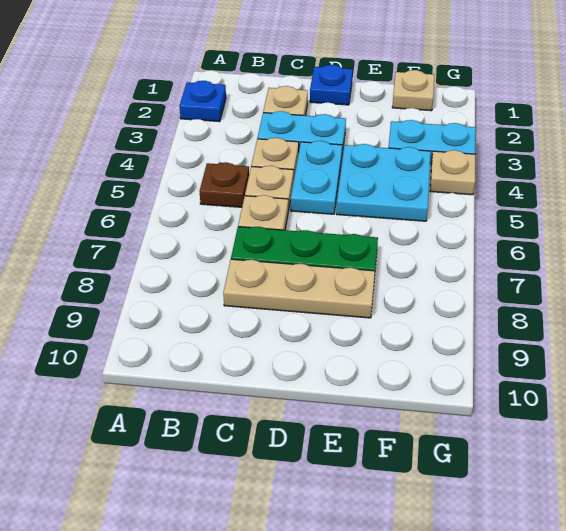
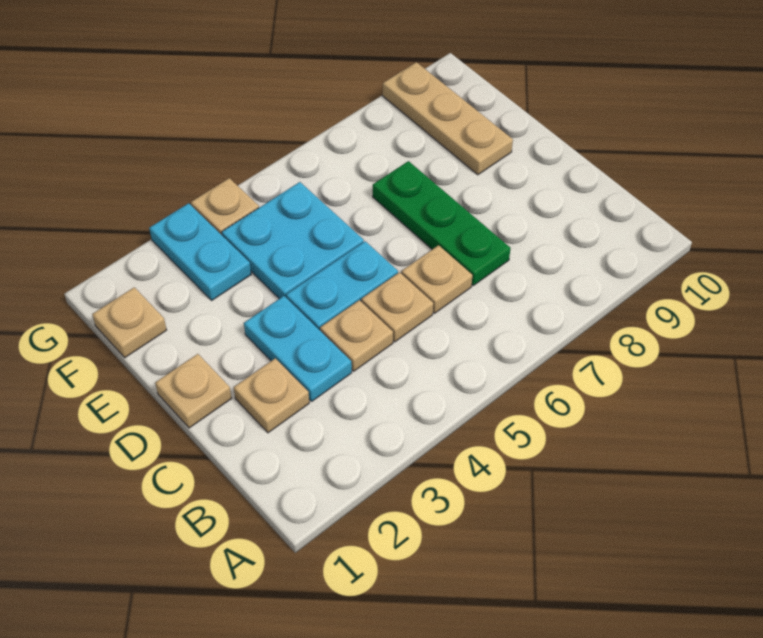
blue plate A2 level 1 -> none
brown plate B5 level 1 -> none
tan plate C8:E8 level 1 -> tan plate E9:G9 level 1
blue plate D1 level 1 -> tan plate D1 level 1

